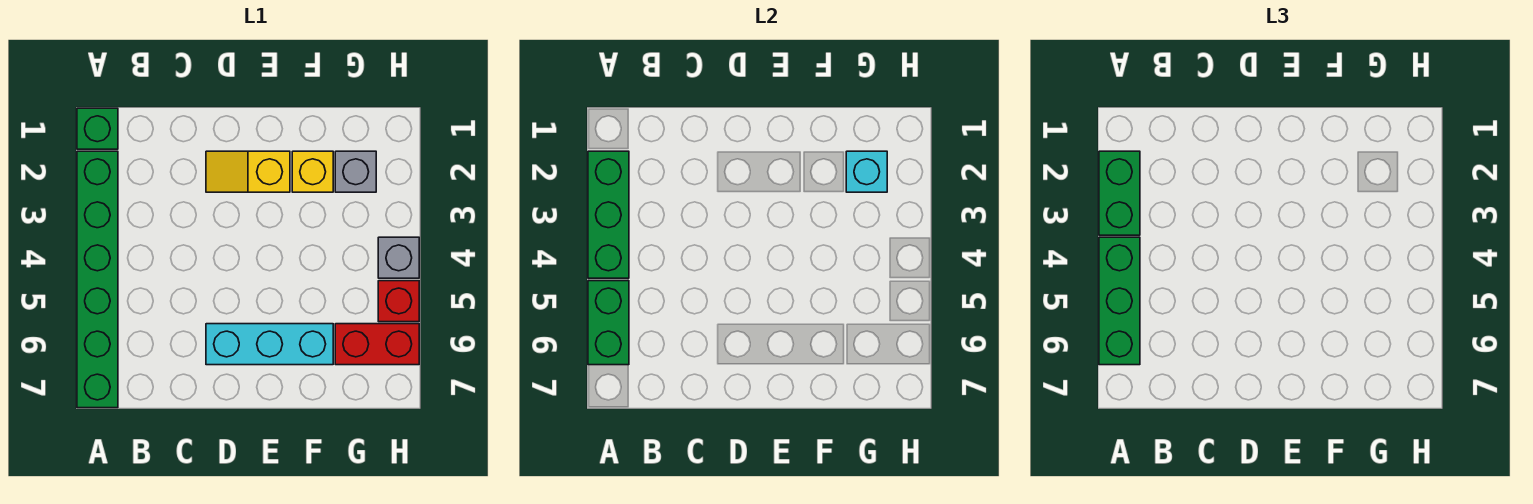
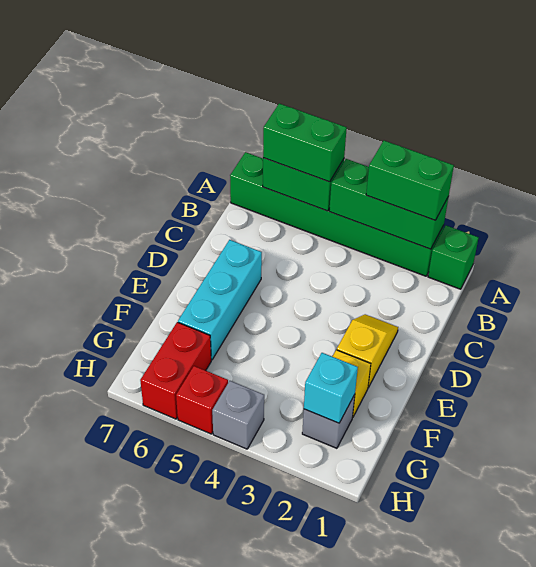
green brick A4:A6 level 3 -> green brick A5:A6 level 3

